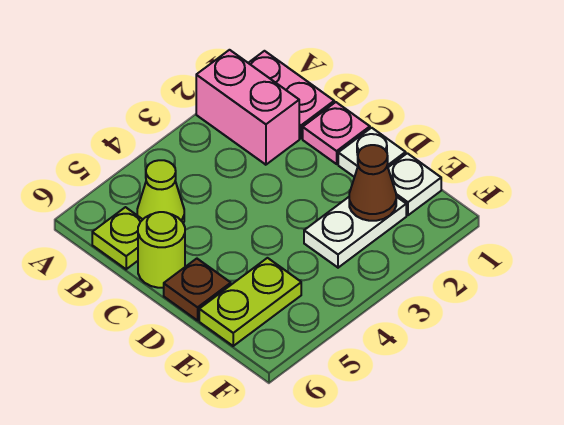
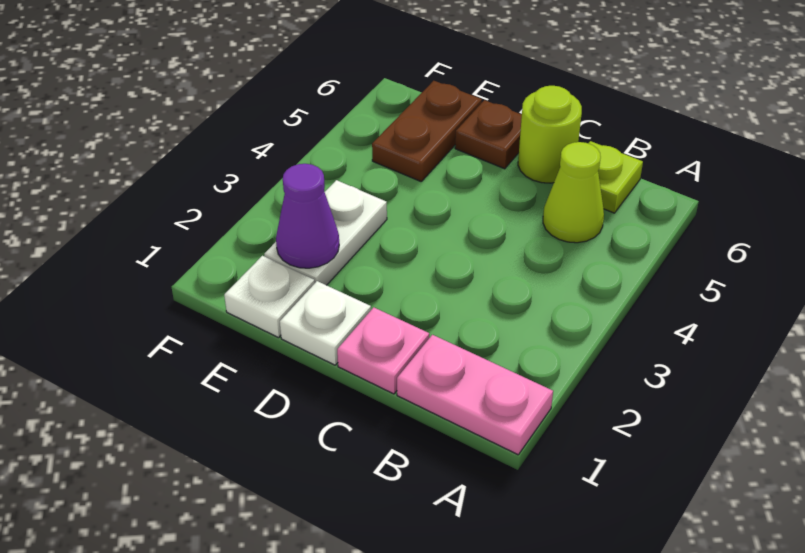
pink brick A2:B2 level 1 -> none
brown cone E2 level 2 -> purple cone E2 level 2
lime plate E5:E6 level 1 -> brown plate E5:E6 level 1

